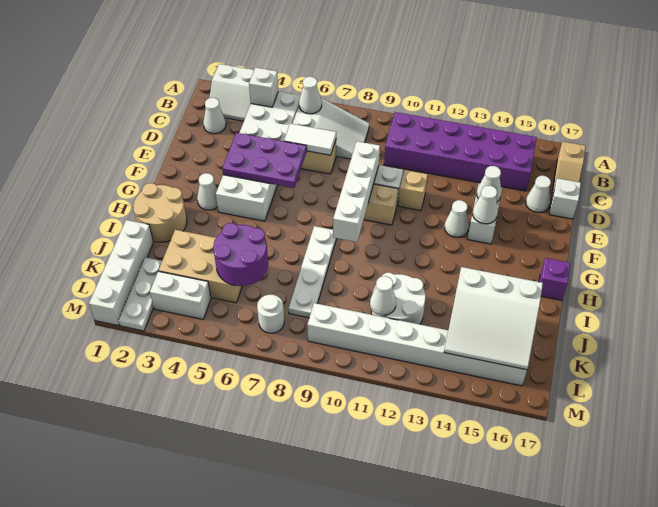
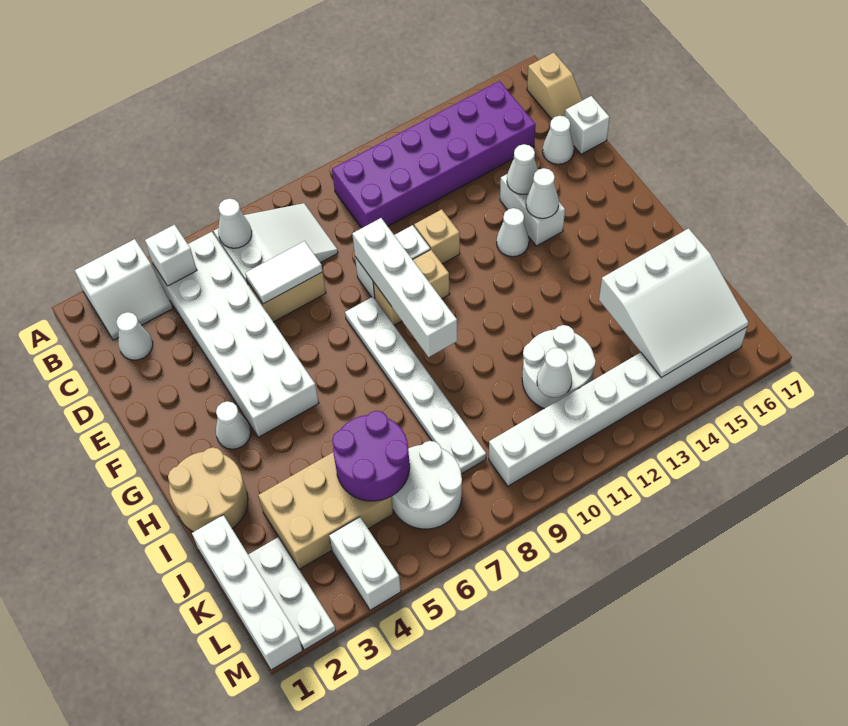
purple plate E4:F6 level 2 -> none
white plate H8:K8 level 1 -> white plate F8:K8 level 1
purple brick H17 level 1 -> none
white brick L3:L4 level 1 -> white brick L4:M4 level 1
white round brick L7 level 1 -> white round brick K6:L7 level 1

